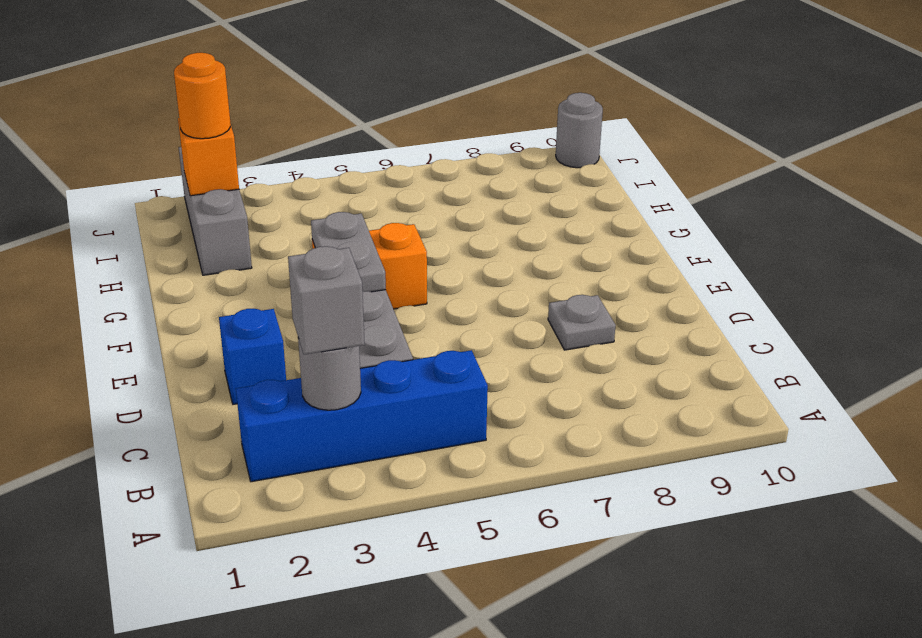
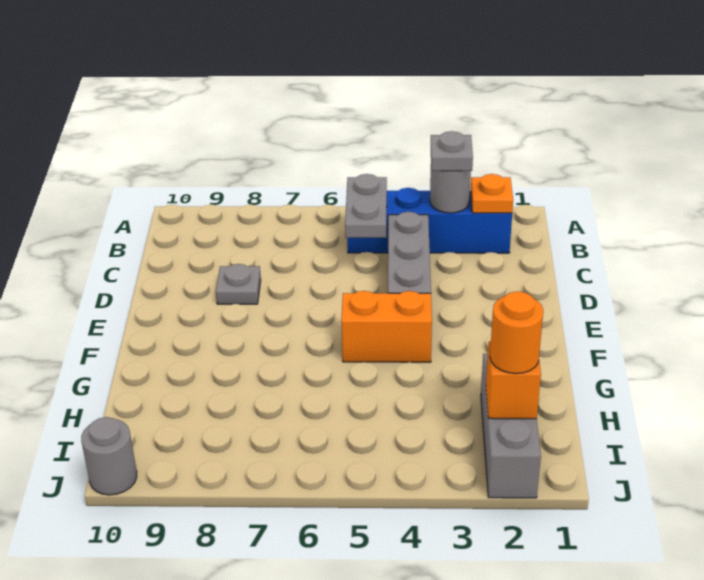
none -> orange plate B2 level 2
grey brick B3 level 3 -> grey plate B3 level 3
blue brick D2 level 1 -> none
grey plate E4:F4 level 2 -> grey plate B5:C5 level 2

